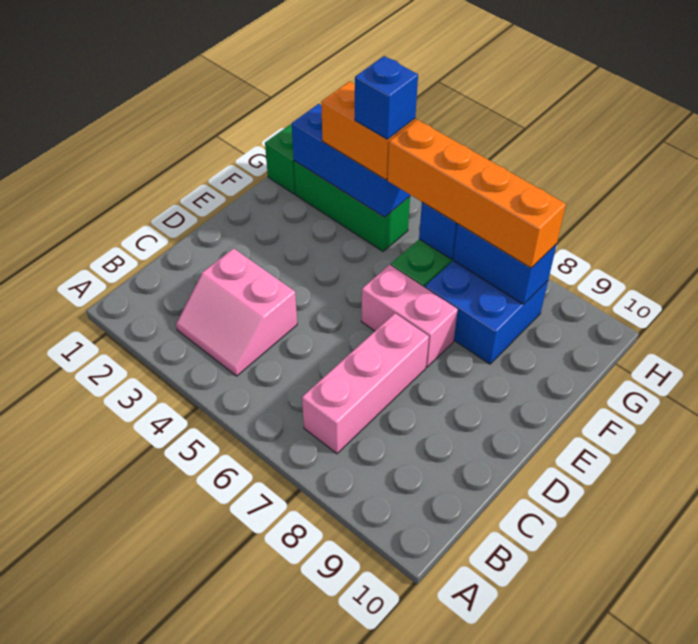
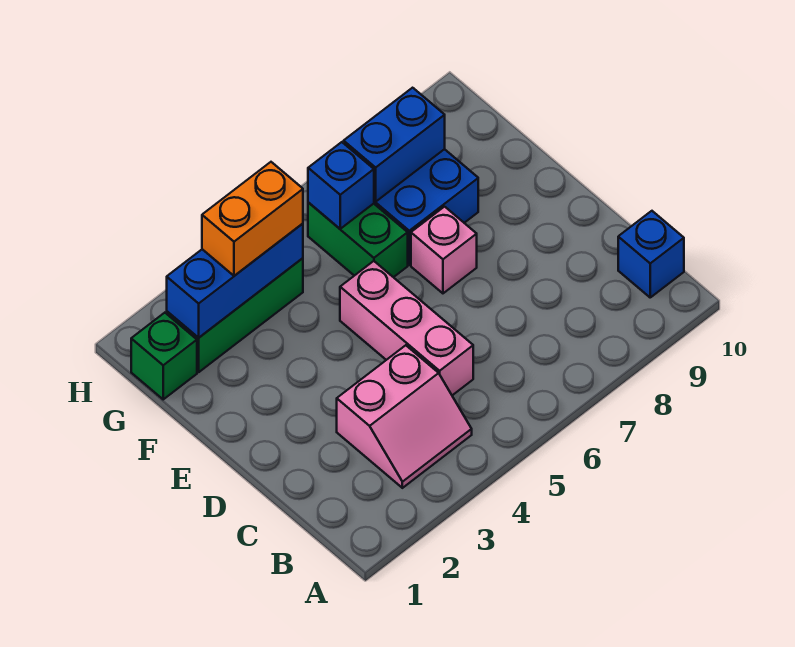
pink brick B7:D7 level 1 -> pink brick C5:E5 level 1
pink brick E6:E7 level 1 -> pink brick E7 level 1
blue brick G4 level 4 -> blue brick B10 level 1
orange brick G5:G8 level 3 -> none

